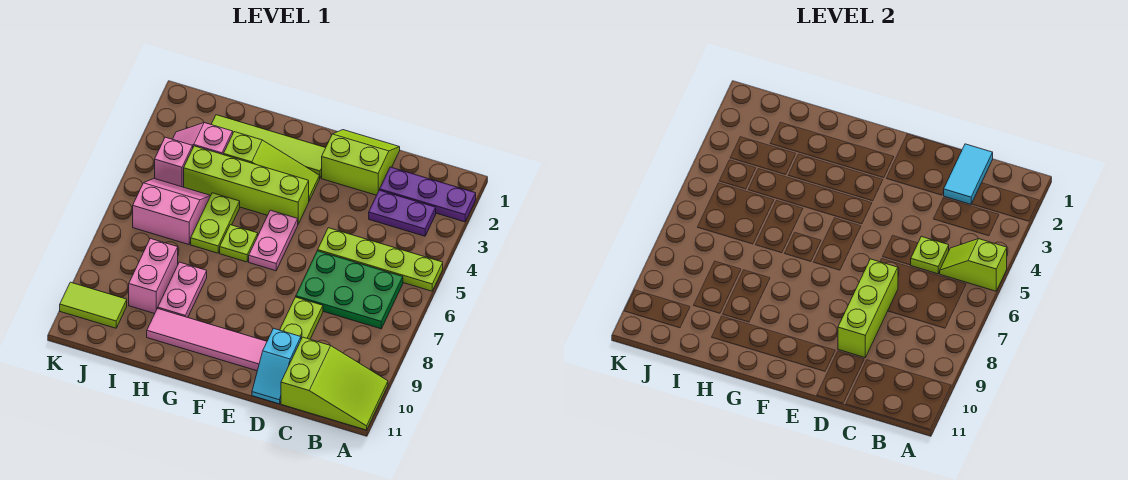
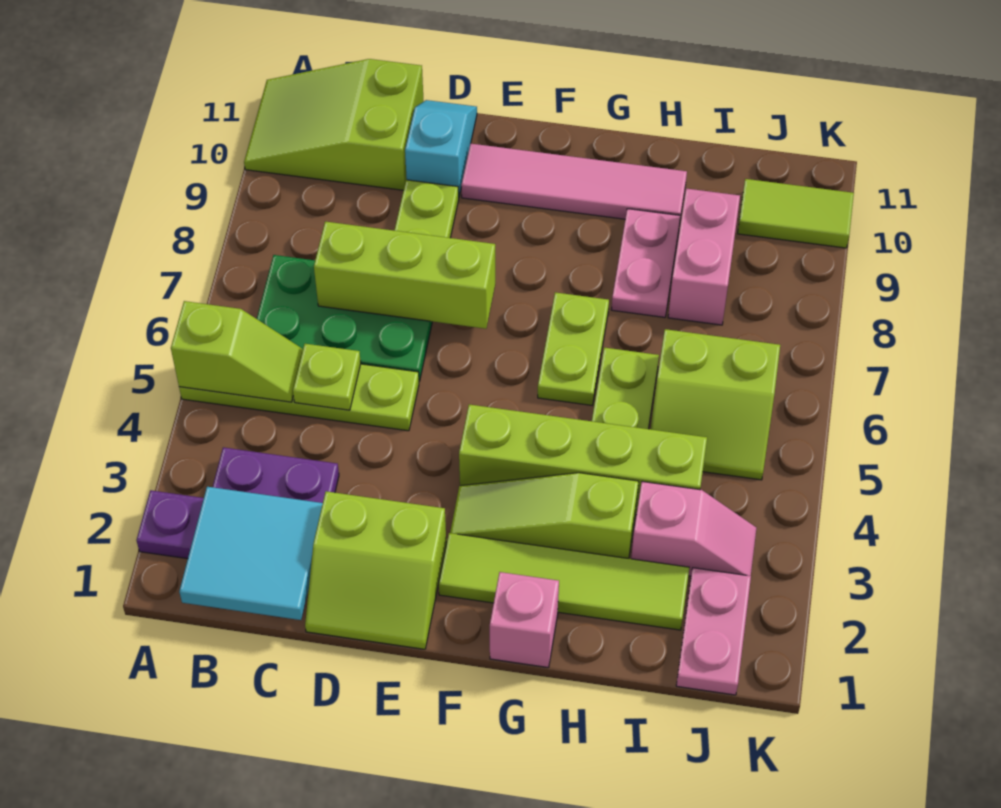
cyan tile C1:C2 level 2 -> cyan tile B1:C2 level 2
lime brick D7:D9 level 2 -> lime brick C7:E7 level 2
pink plate F5:F6 level 1 -> pink plate J1:J2 level 1
lime plate G6 level 1 -> lime plate G6:G7 level 1
pink slope I5:J6 level 1 top 6 -> lime slope I5:J6 level 1 top 6
pink brick J4 level 1 -> pink brick G1 level 1

